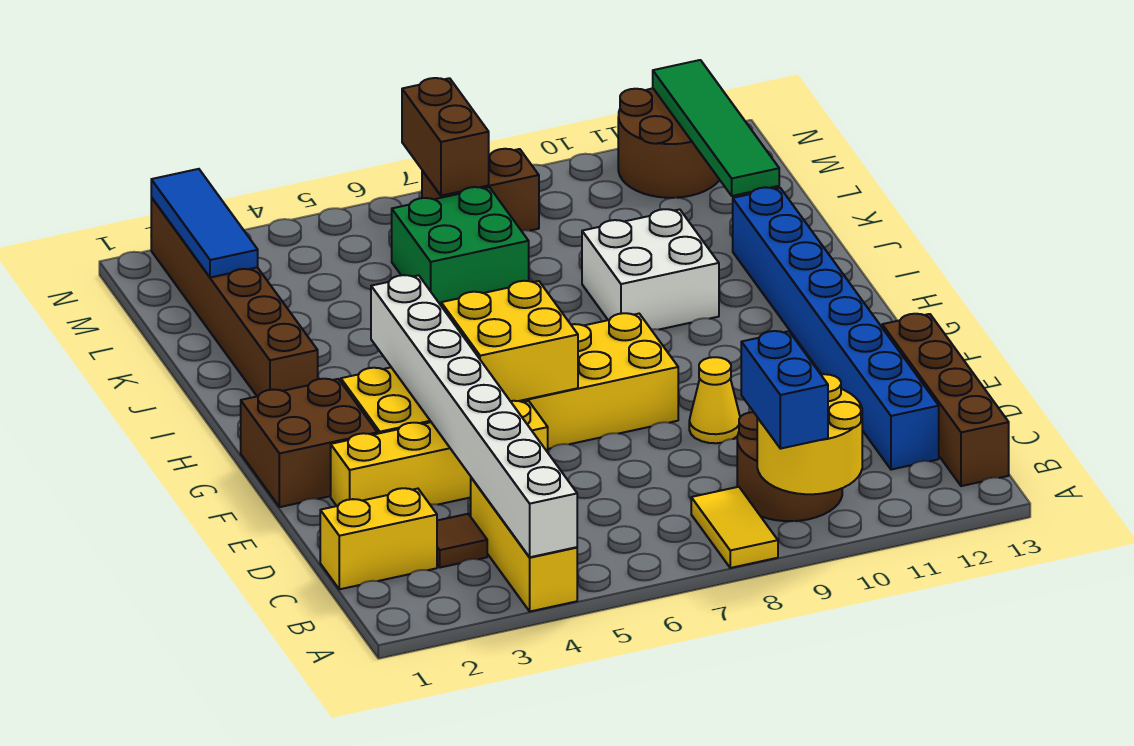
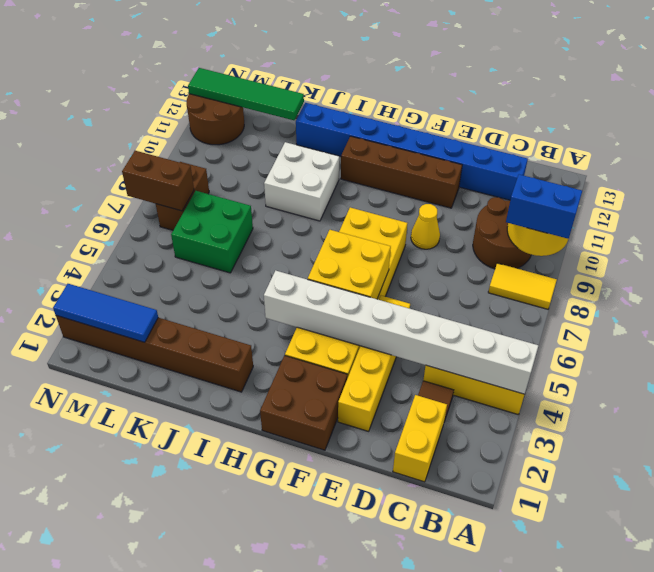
brown brick B13:E13 level 1 -> brown brick E11:H11 level 1

